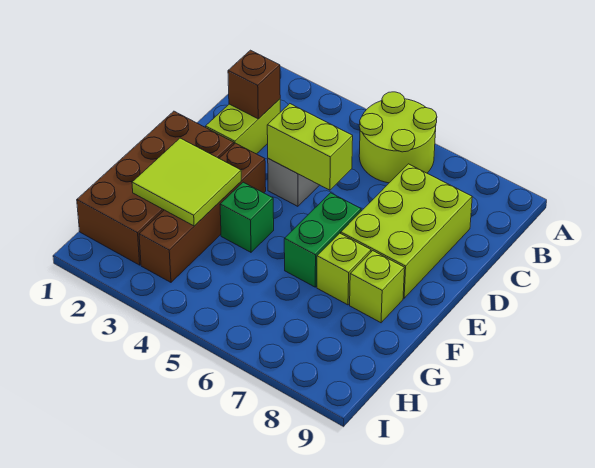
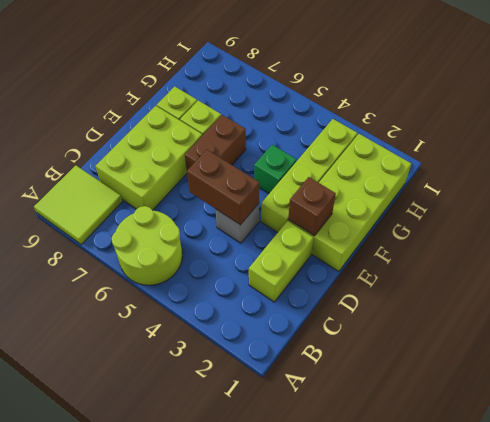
brown brick C2 level 2 -> brown brick E2 level 2
lime brick D4:D5 level 2 -> brown brick D4:D5 level 2
brown brick E1:H2 level 1 -> lime brick E1:H2 level 1
brown brick E3:H3 level 1 -> lime brick E3:H3 level 1
green brick E6:F6 level 1 -> brown brick E6:F6 level 1
lime tile F2:G3 level 2 -> lime tile A8:B9 level 1

